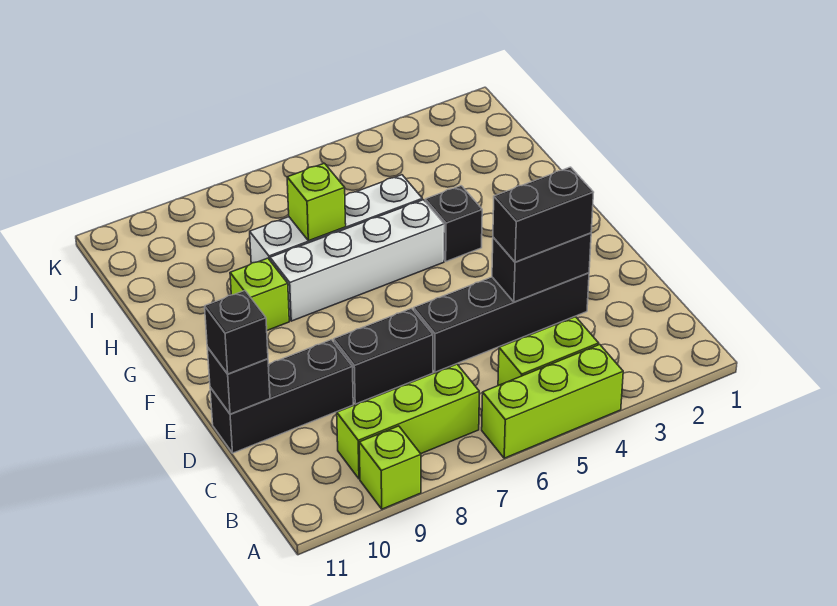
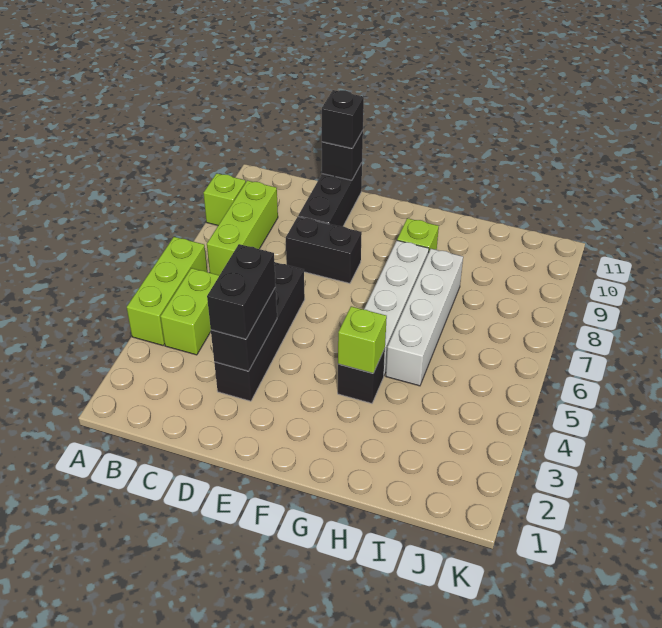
black brick D7:D8 level 1 -> black brick D8:E8 level 1
lime brick H7 level 2 -> lime brick G4 level 2

